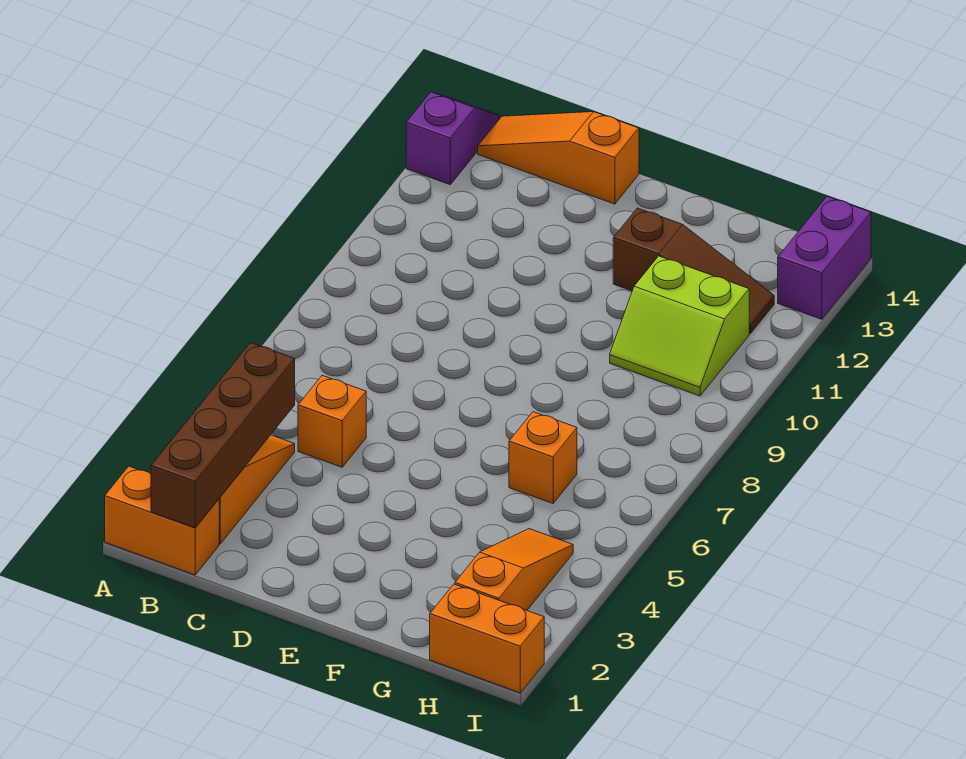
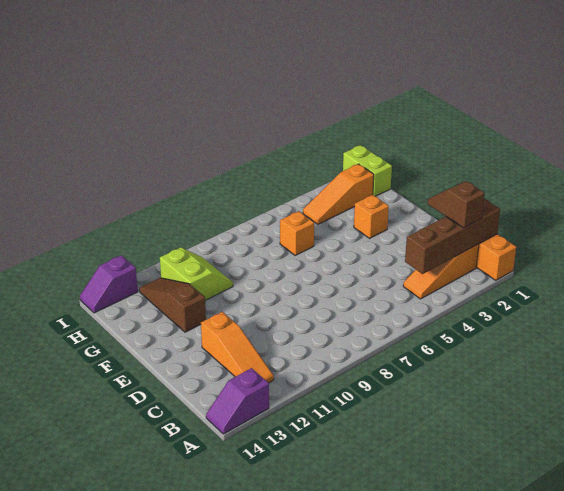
none -> brown slope B2:C2 level 3 top B
orange slope B14:D14 level 1 top D -> orange slope B12:D12 level 1 top D
orange brick C5 level 1 -> orange brick F3 level 1
orange brick H1:I1 level 1 -> lime brick H1:I1 level 1
purple brick I13:I14 level 1 -> purple slope I13:I14 level 1 top 13

